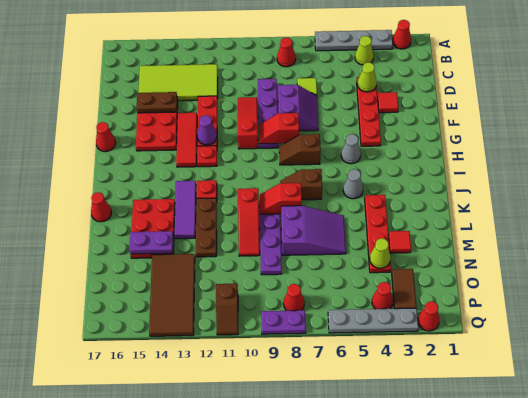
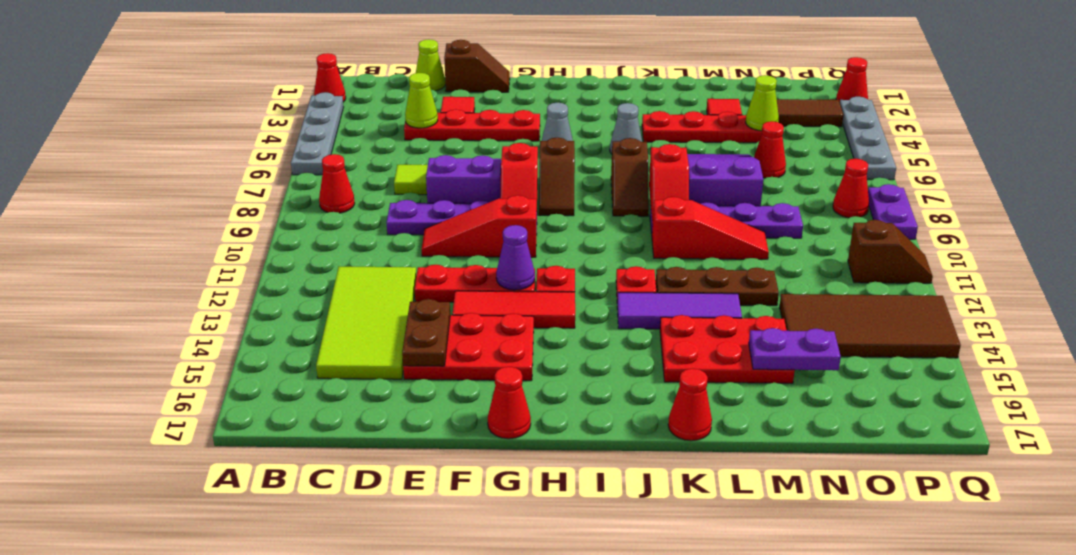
lime cone B4 level 1 -> lime cone D1 level 1
none -> brown slope E1:F1 level 1 top E
purple plate M14:M15 level 2 -> purple plate M15:N15 level 2
red cone P4 level 1 -> red cone N6 level 1

